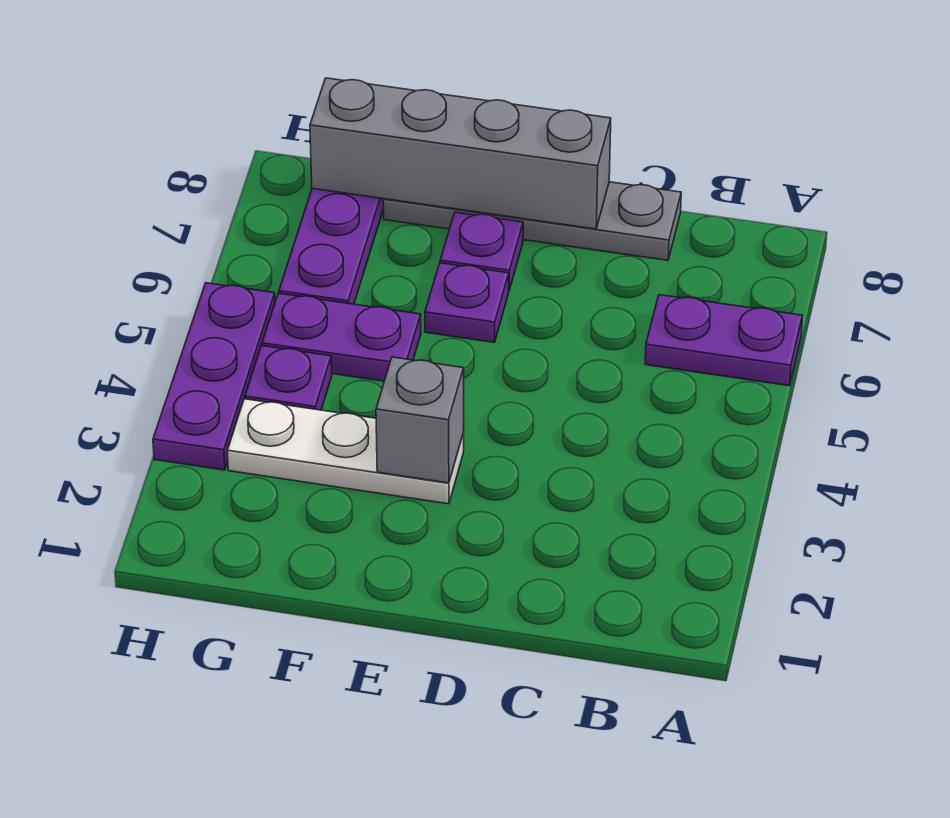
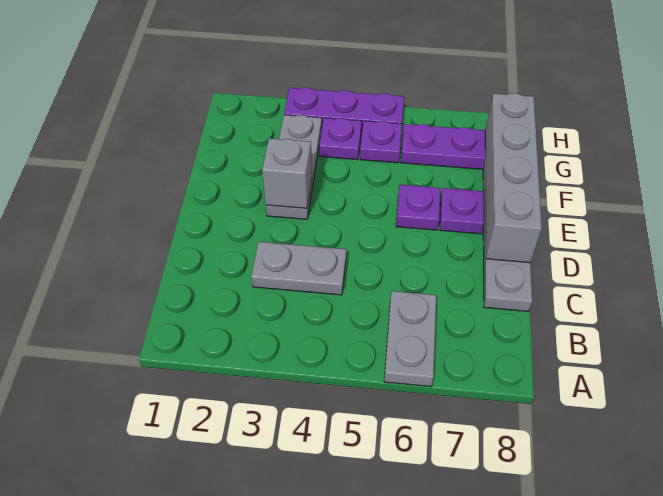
purple plate A6:B6 level 1 -> grey plate A6:B6 level 1
none -> grey plate C3:C4 level 1
white plate E3:G3 level 1 -> grey plate E3:G3 level 1
purple plate F5:G5 level 1 -> purple plate G5 level 1

